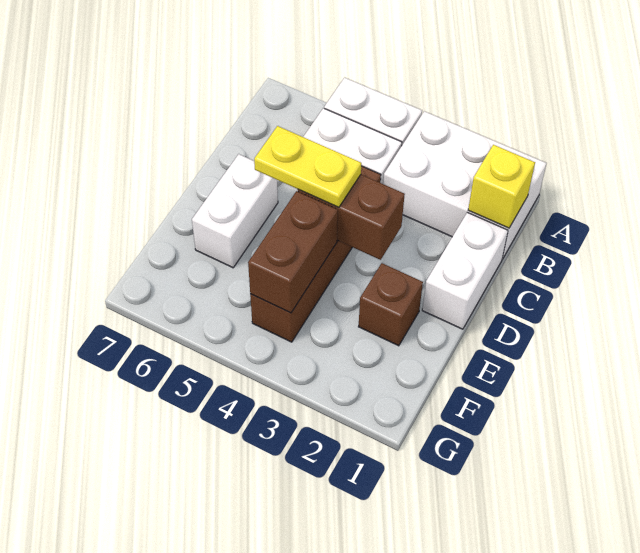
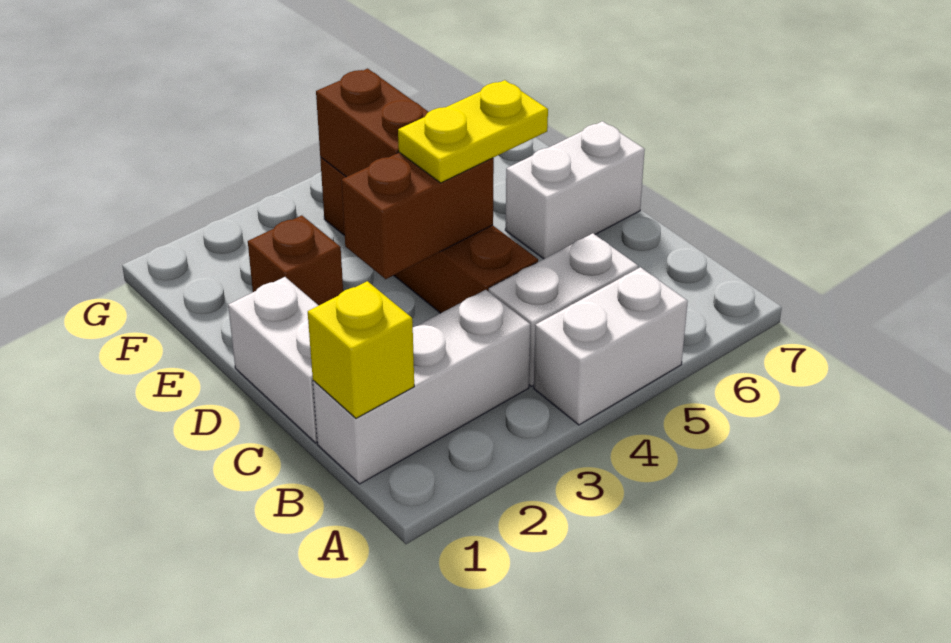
white brick A1:B3 level 1 -> white brick B1:B3 level 1
white brick D6:E6 level 1 -> white brick D6:D7 level 1

